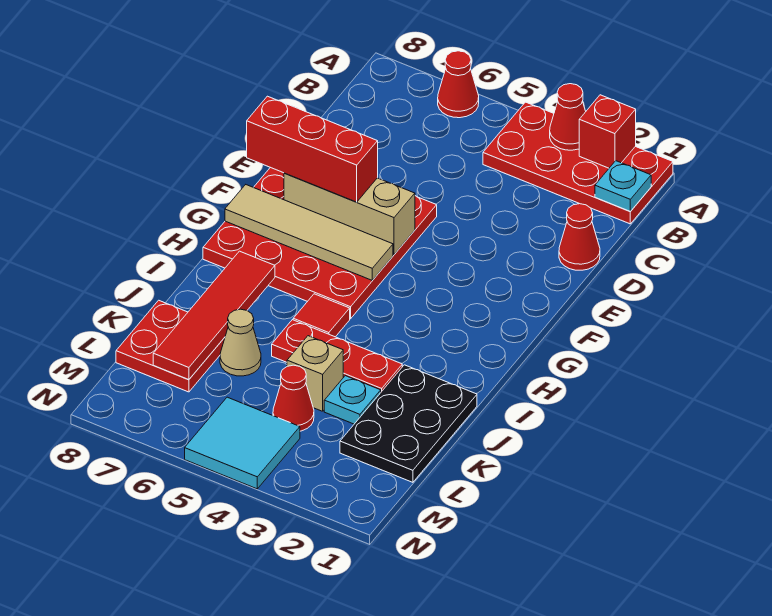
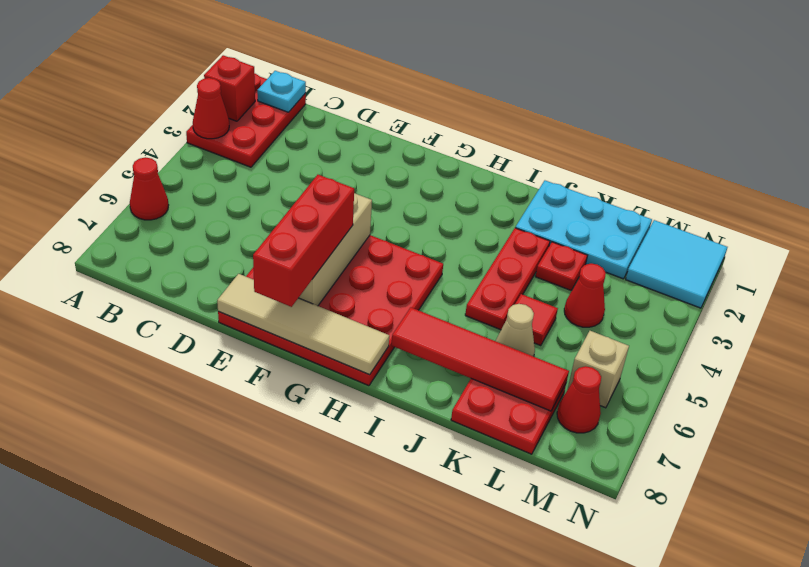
red plate A1:B4 level 1 -> red plate A1:B3 level 1
red cone D1 level 1 -> red cone M7 level 1
tan tile G5:G8 level 2 -> tan tile E8:H8 level 2
red tile I5 level 1 -> red tile K5 level 1
black plate J1:L2 level 1 -> cyan plate J1:L2 level 1
cyan plate K3 level 1 -> red plate K3 level 1
tan brick K4 level 1 -> tan brick M6 level 1
cyan tile M4:N5 level 1 -> cyan tile M1:N2 level 1

